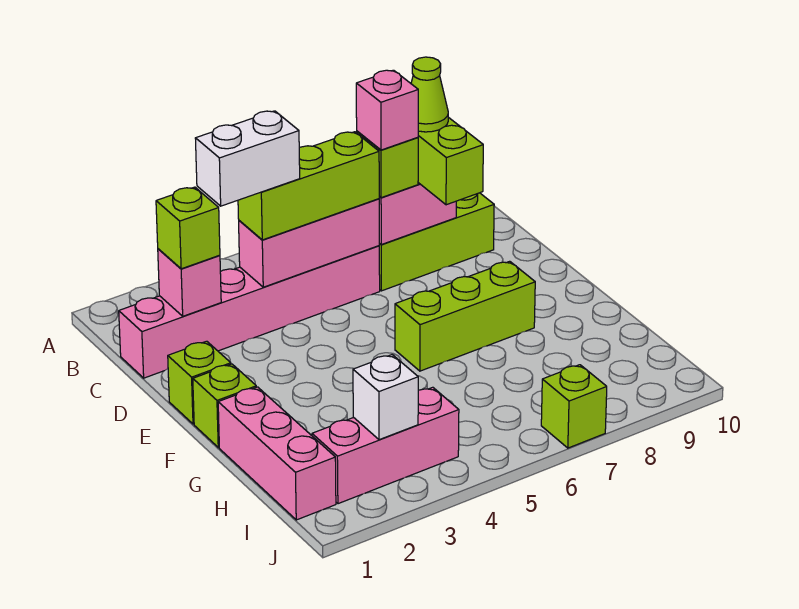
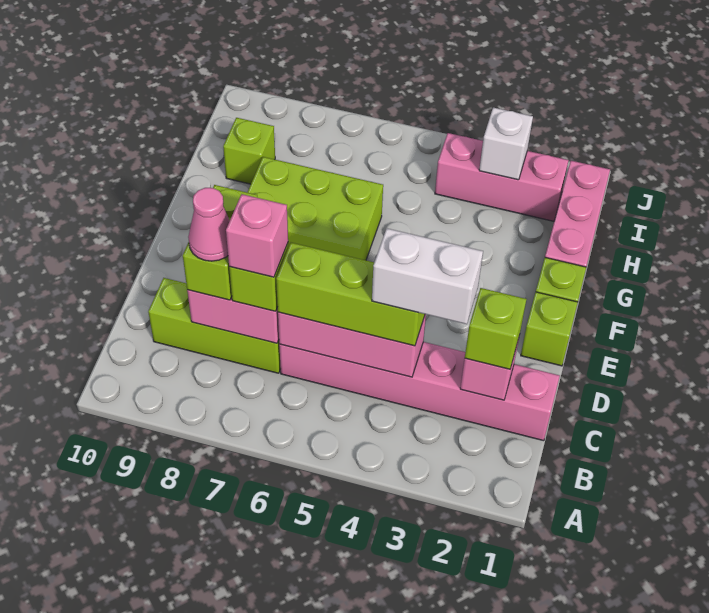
lime cone C8 level 4 -> pink cone C8 level 4
lime brick F6:F8 level 1 -> lime brick F6:G8 level 1
lime brick J7 level 1 -> lime brick H9 level 1

